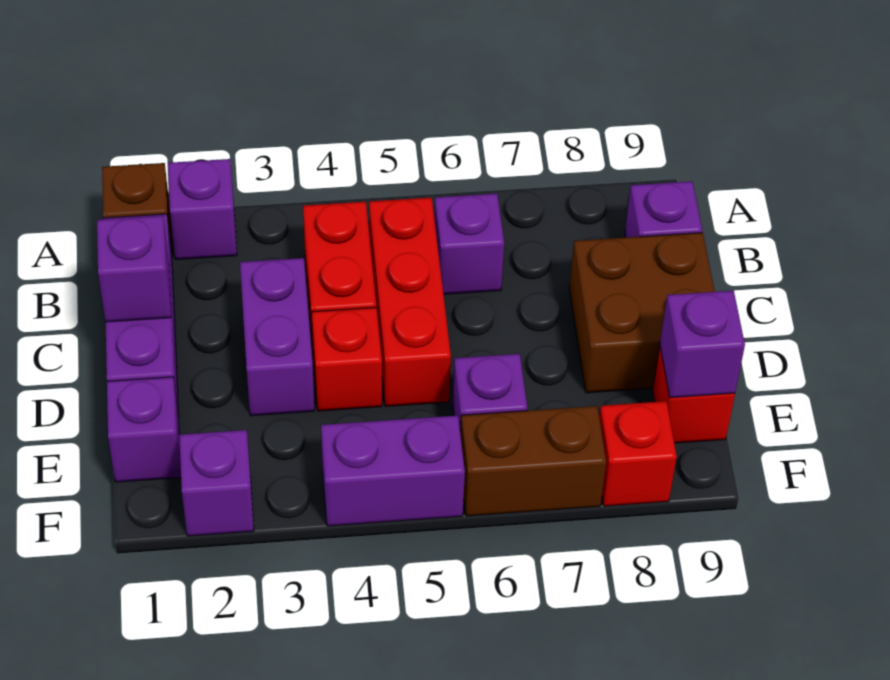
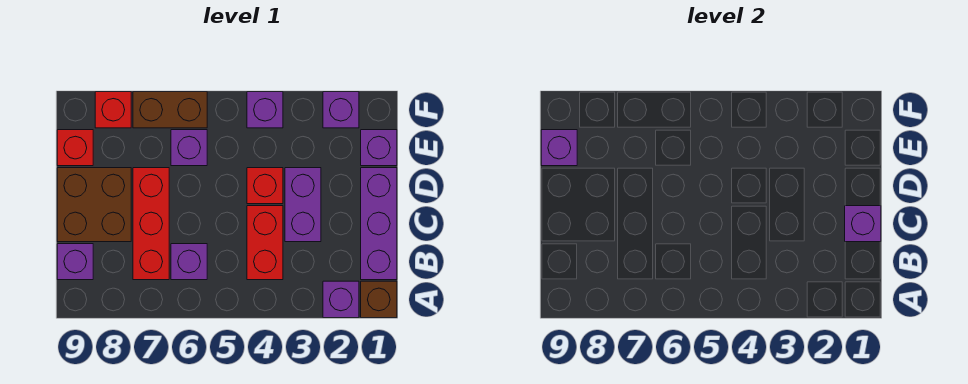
red brick B5:D5 level 1 -> red brick B7:D7 level 1
purple brick F4:F5 level 1 -> purple brick F4 level 1

